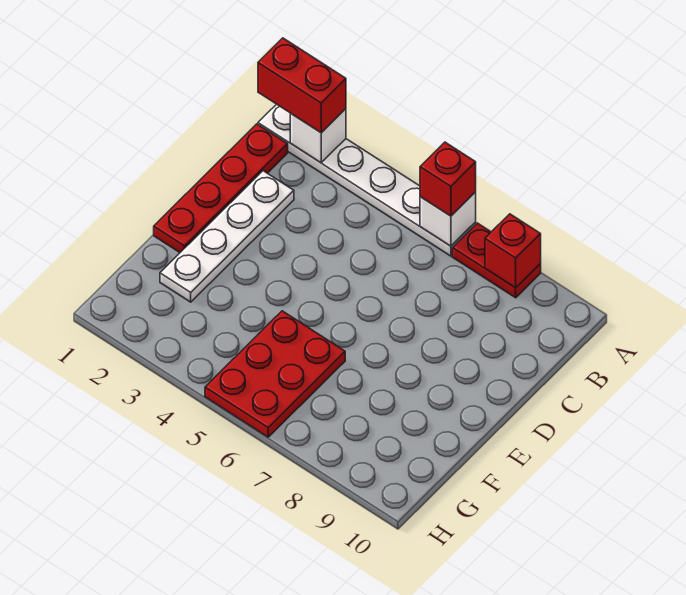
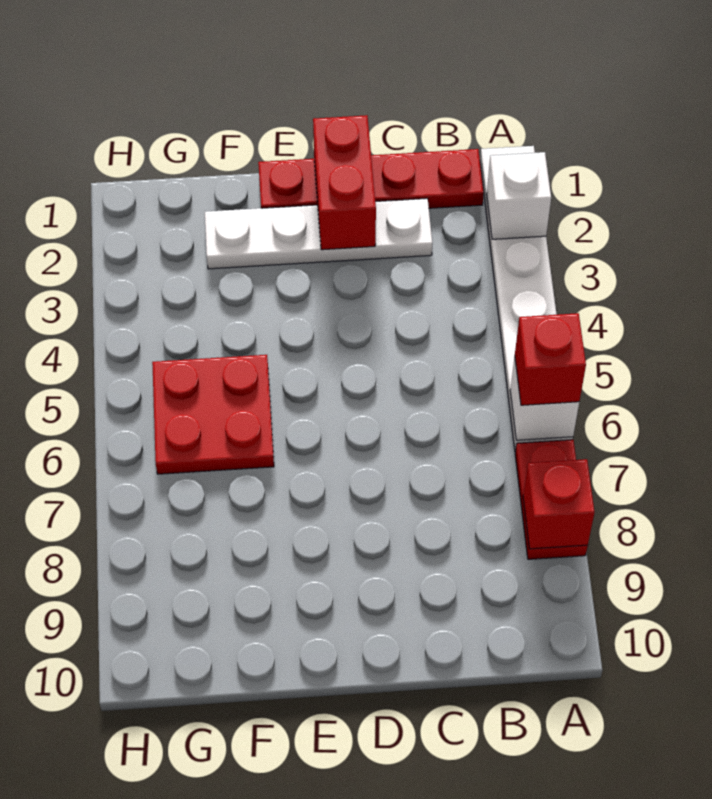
red brick A1:A2 level 3 -> red brick D1:D2 level 2
red plate F5:H6 level 1 -> red plate F5:G6 level 1

